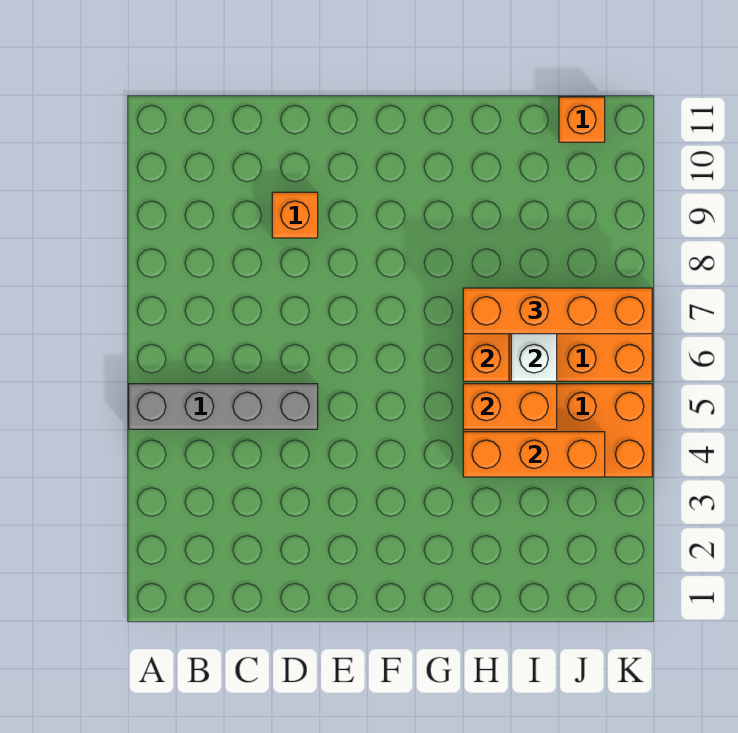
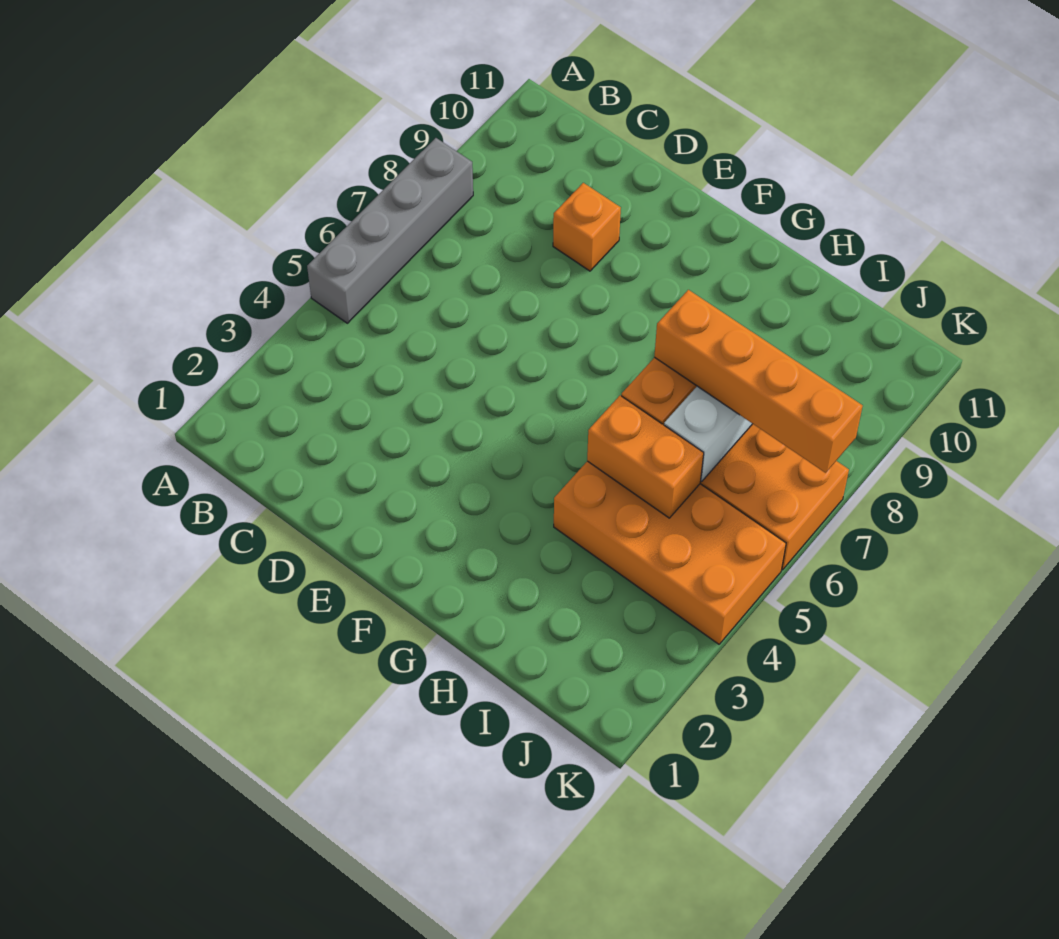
grey brick A5:D5 level 1 -> grey brick A5:A8 level 1
orange brick H4:J4 level 2 -> none
orange brick J11 level 1 -> none

